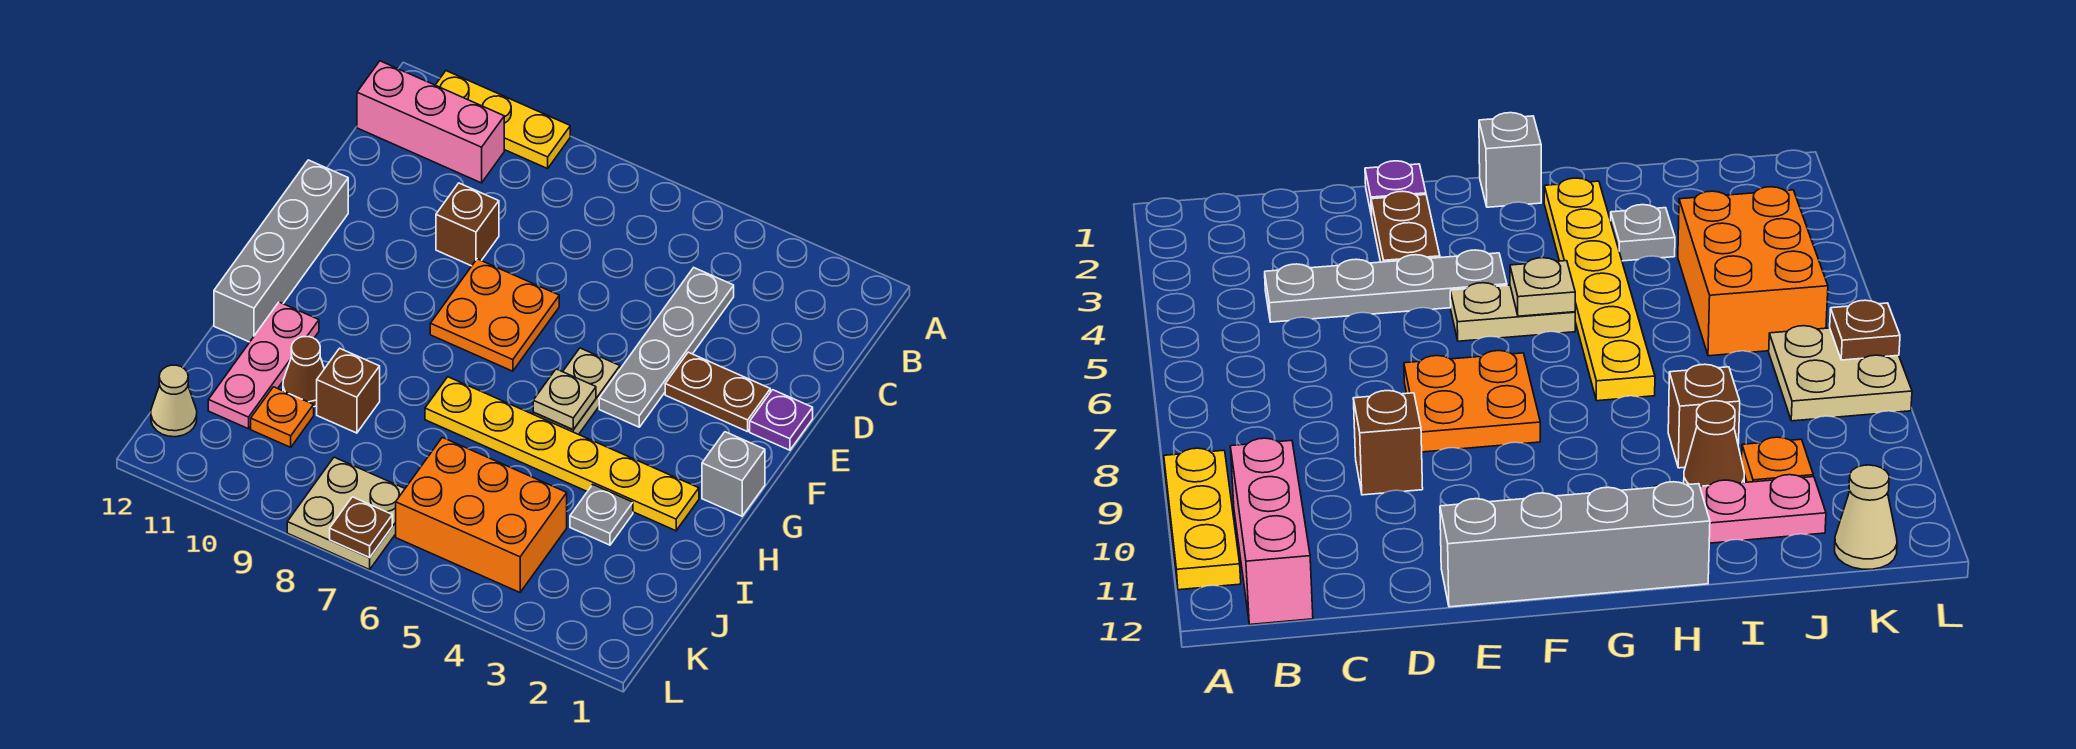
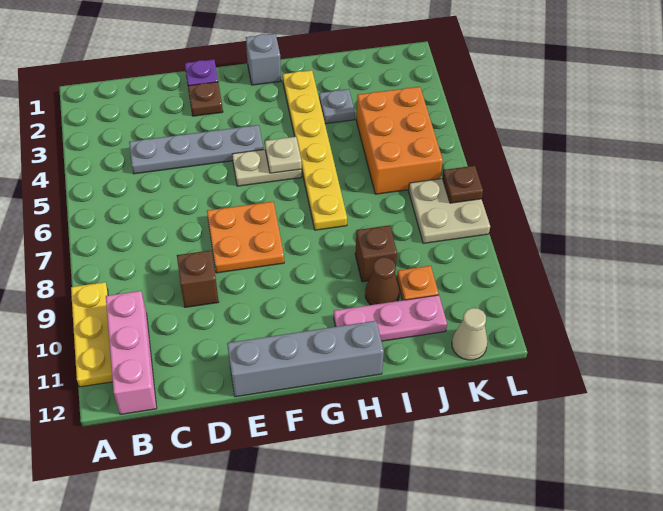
brown plate E2:E3 level 1 -> brown plate E2 level 1

